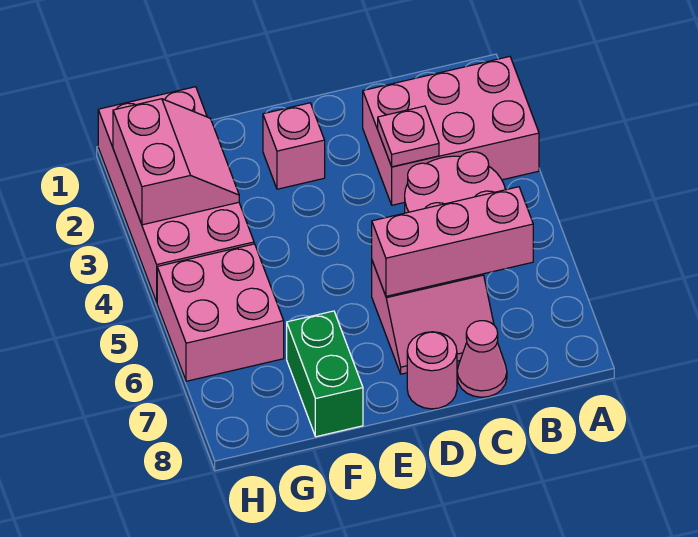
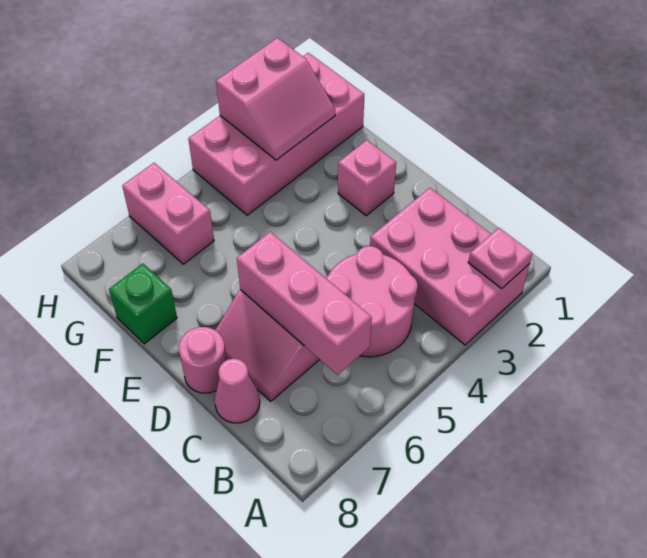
pink plate C3 level 2 -> pink plate A2 level 2
green brick F7:F8 level 1 -> green brick F8 level 1
pink brick G5:H6 level 1 -> pink brick G6:H6 level 1

